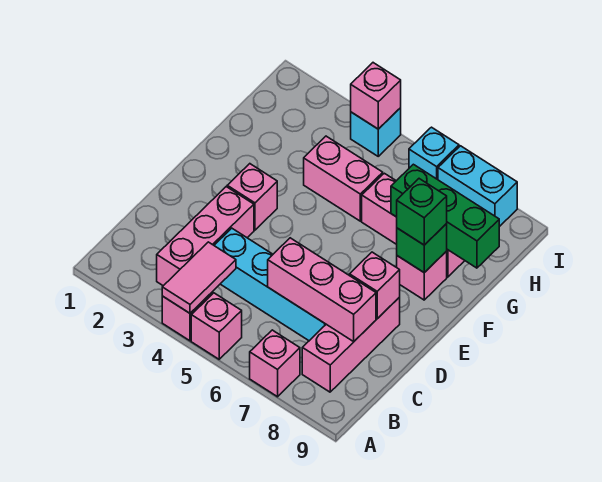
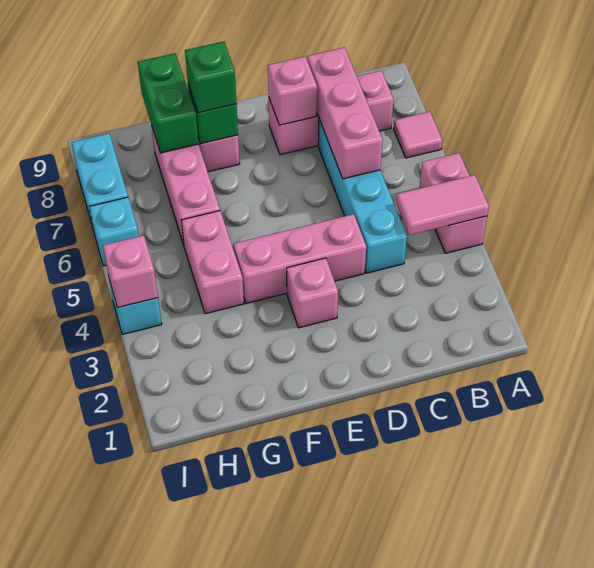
pink brick A7 level 1 -> pink tile A7 level 1
pink brick B3:D3 level 1 -> pink brick D4:F4 level 1
green brick G7:G9 level 2 -> green brick G8:G9 level 2

